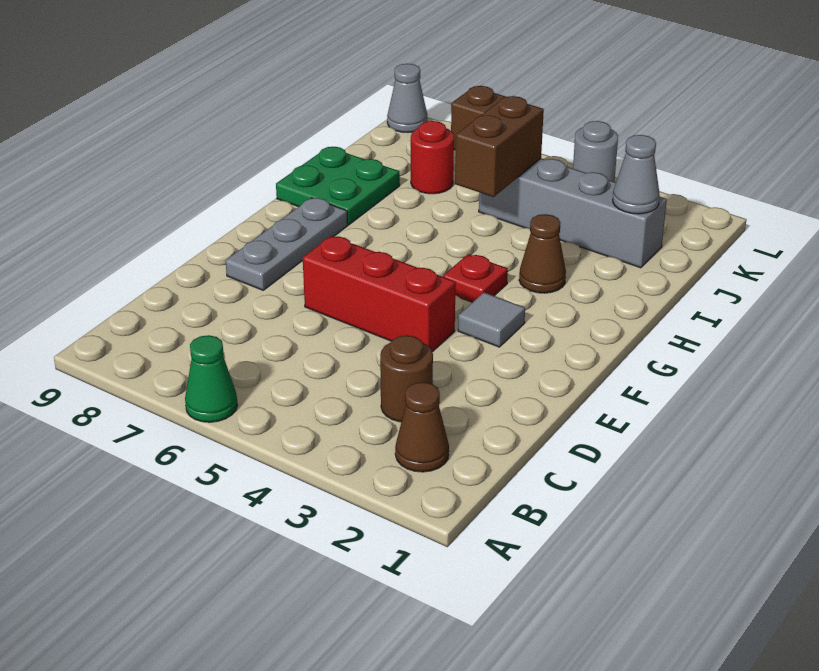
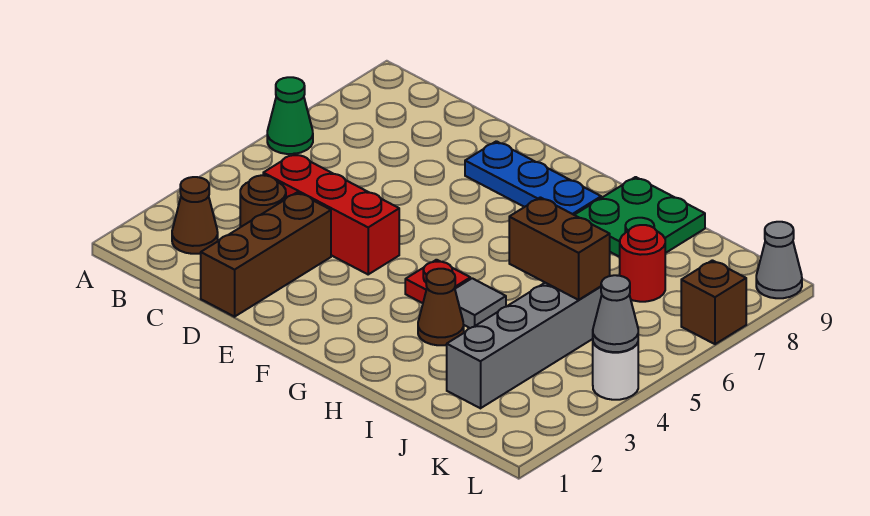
none -> brown brick D1:D3 level 1
red brick E4:E6 level 1 -> red brick C4:E4 level 1
grey plate E8:G8 level 1 -> blue plate E8:G8 level 1
grey tile F3 level 1 -> grey tile H4 level 1
grey cone J2 level 2 -> grey cone L4 level 2
grey round brick L4 level 1 -> white round brick L4 level 1

